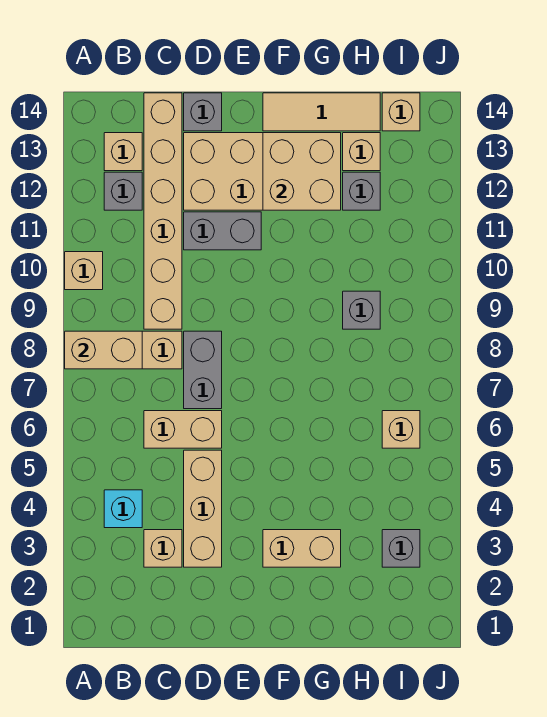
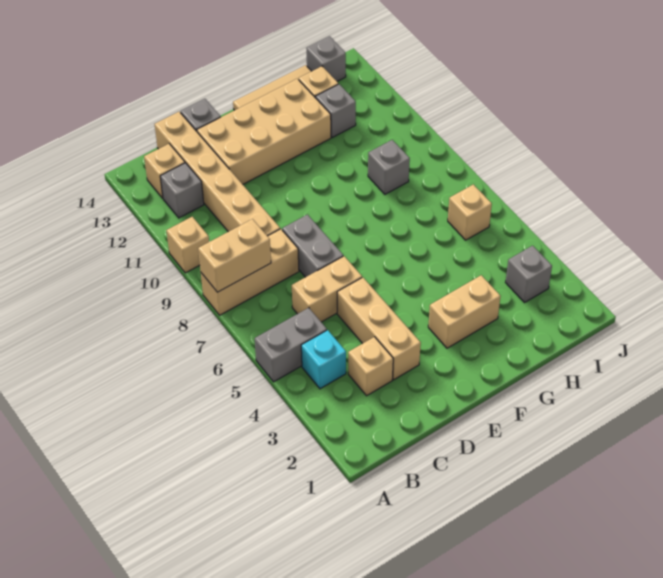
grey brick D11:E11 level 1 -> grey brick A5:B5 level 1
tan brick F12:G13 level 2 -> none
tan brick I14 level 1 -> grey brick I14 level 1

